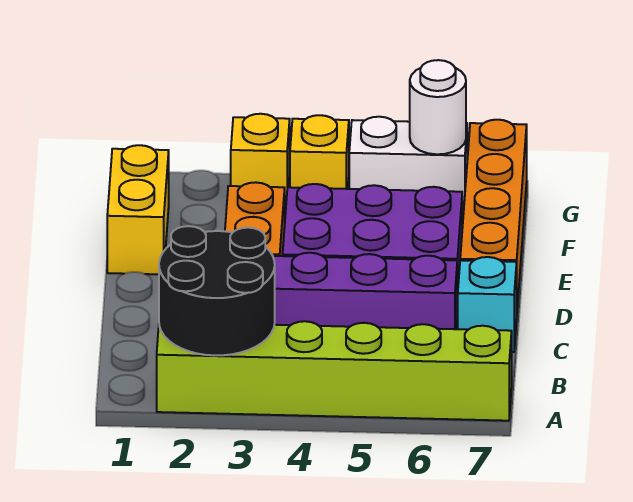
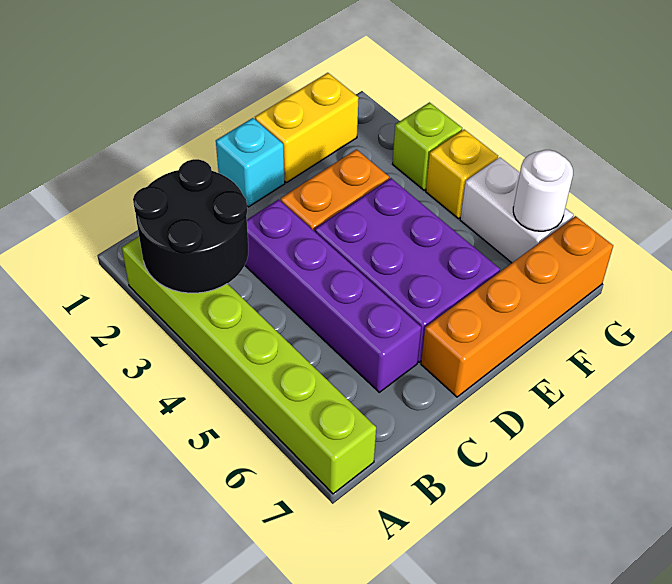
cyan brick C7 level 1 -> cyan brick D1 level 1
yellow brick G3 level 1 -> lime brick G3 level 1

